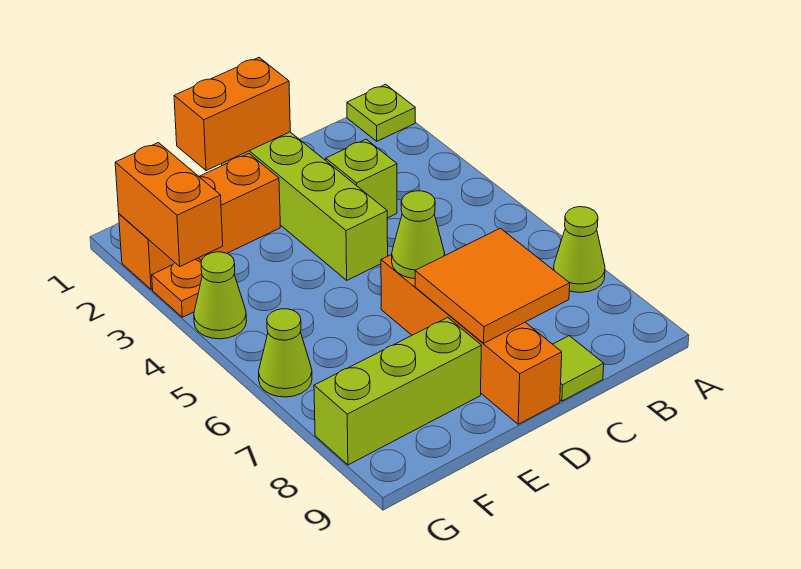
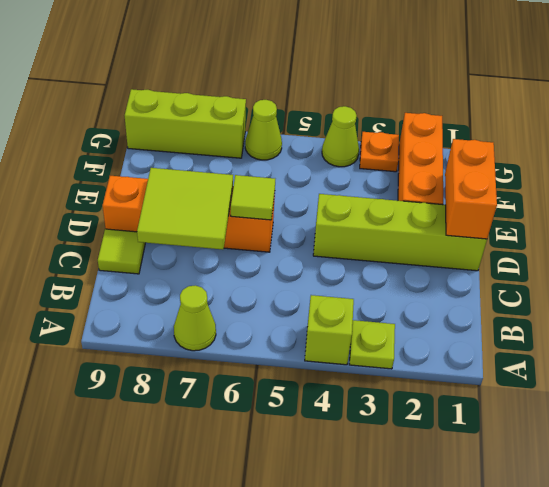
lime plate A1 level 1 -> lime plate A3 level 1
lime brick C3 level 1 -> lime brick A4 level 1
orange tile C7:D8 level 2 -> lime tile C7:D8 level 2
lime cone D6 level 2 -> lime tile D6 level 2
lime brick E8:G8 level 1 -> lime brick G7:G9 level 1
orange brick G2:G3 level 2 -> none

